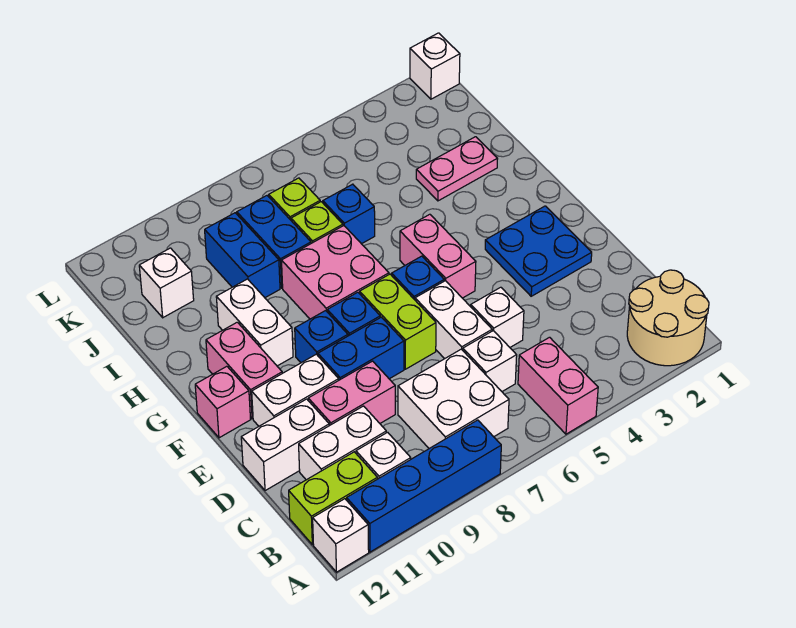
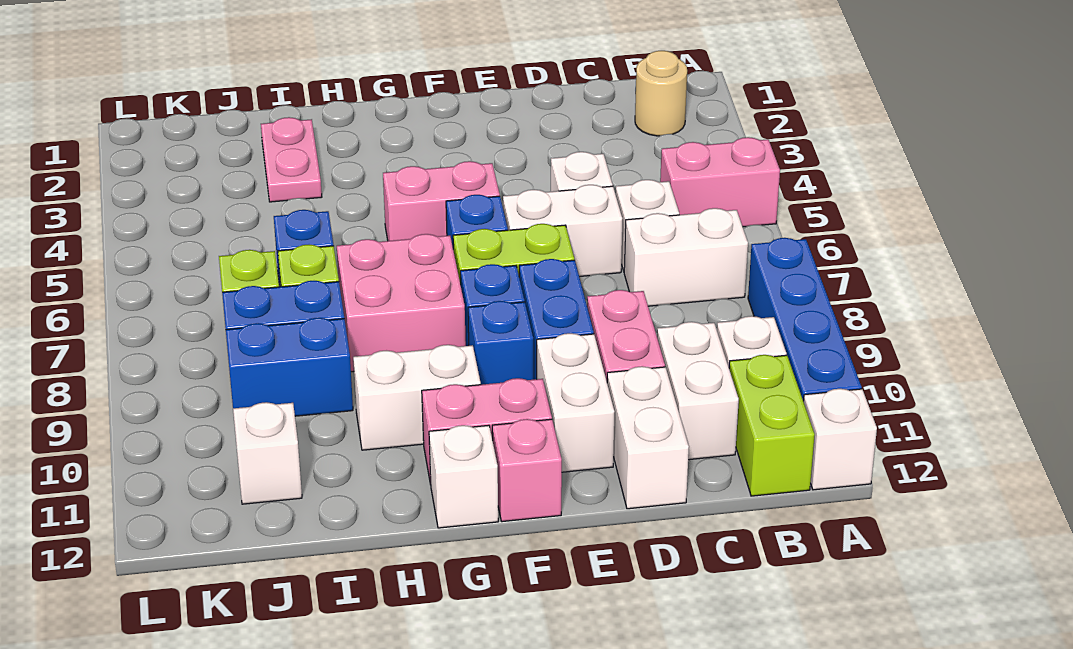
tan round brick A1:B2 level 1 -> tan round brick B2 level 1
white brick B7:C8 level 1 -> white brick B7:C7 level 1
blue plate E2:F3 level 1 -> none
white brick L1 level 1 -> white brick G12 level 1

